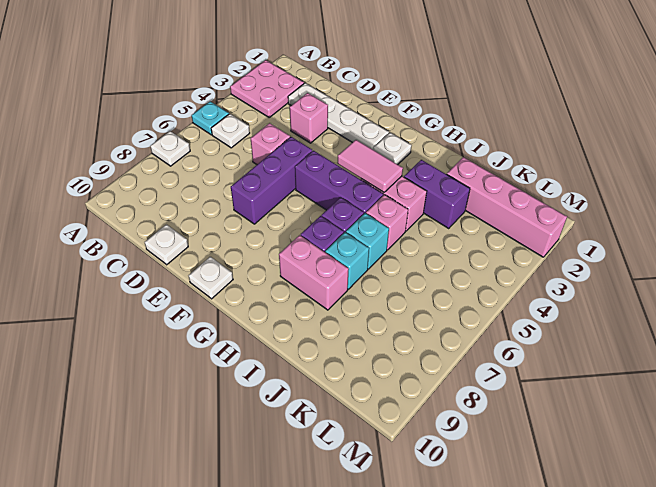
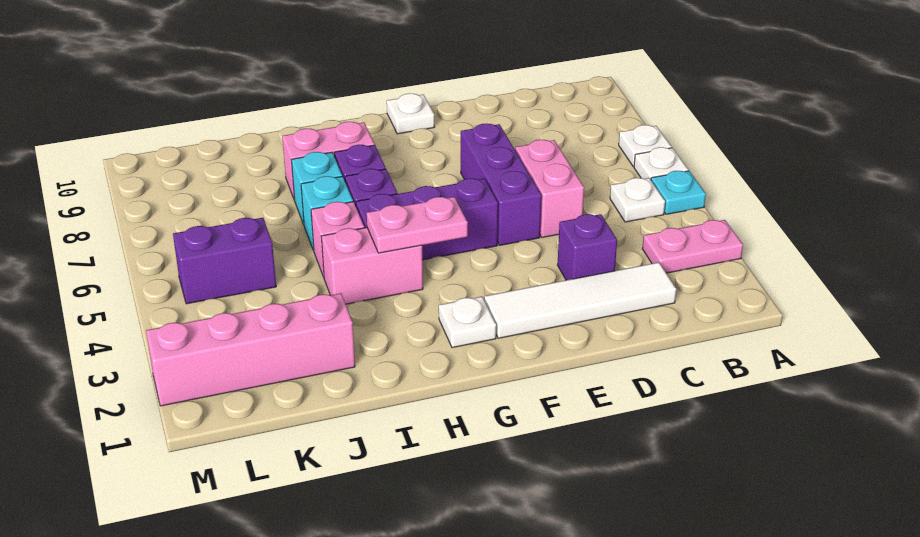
pink plate A2:B3 level 1 -> pink plate A3:B3 level 1
white plate C2:F2 level 1 -> white tile C2:F2 level 1
pink brick D3 level 1 -> purple brick D3 level 1
pink brick D5 level 1 -> pink brick D5:D6 level 1
white plate D10 level 1 -> white plate A6 level 1
pink tile G4:H4 level 2 -> pink plate G4:H4 level 2
purple brick I3:J3 level 1 -> purple brick K5:L5 level 1

